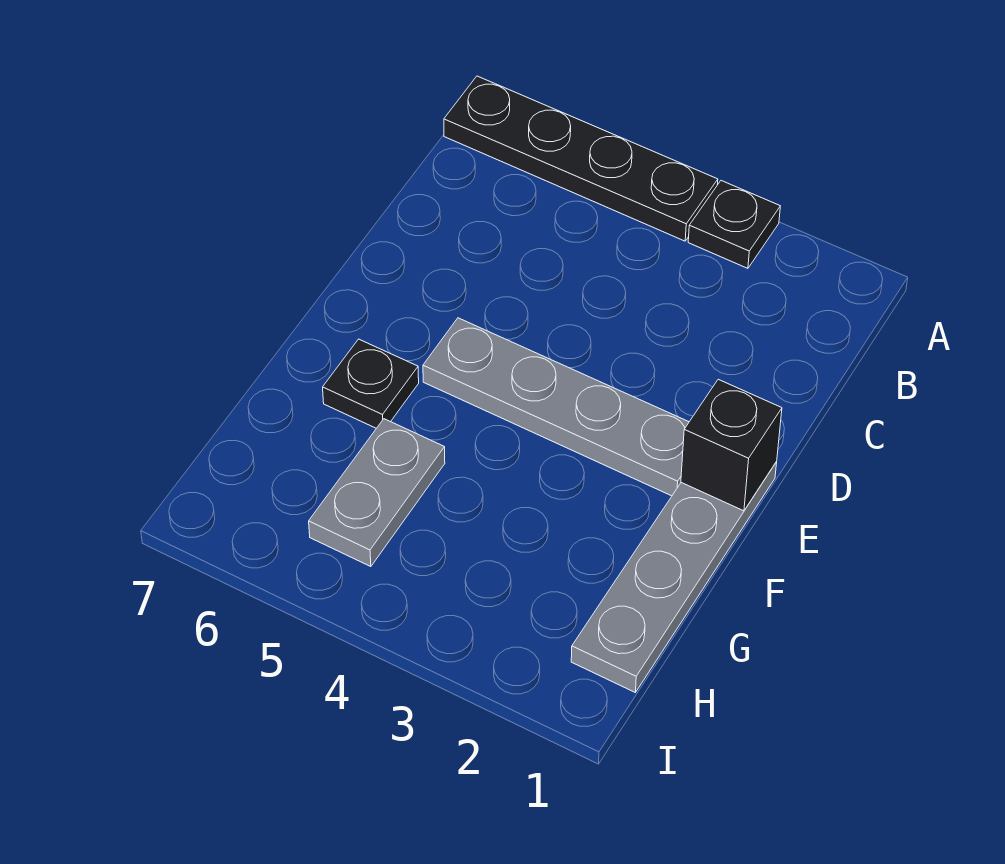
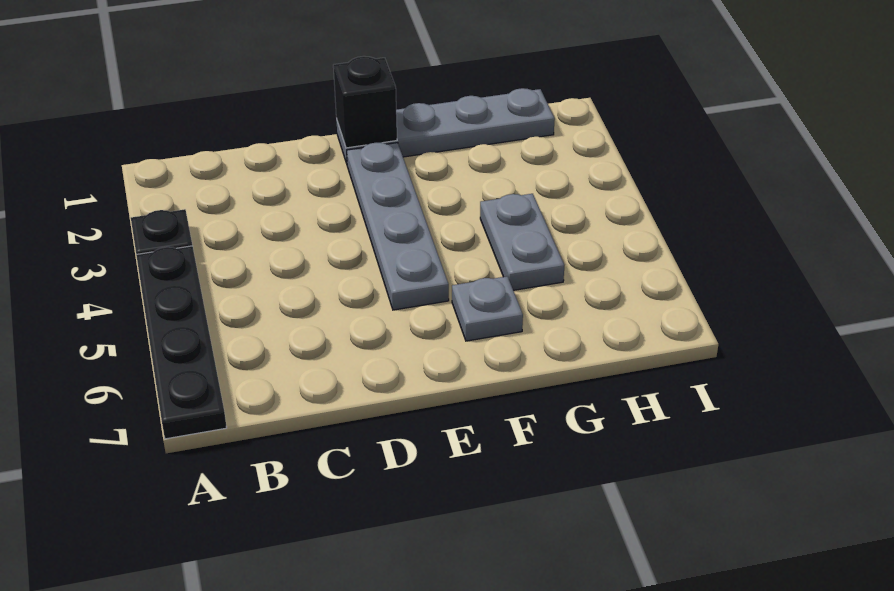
black plate F6 level 1 -> grey plate F6 level 1
grey plate G5:H5 level 1 -> grey plate G4:G5 level 1

